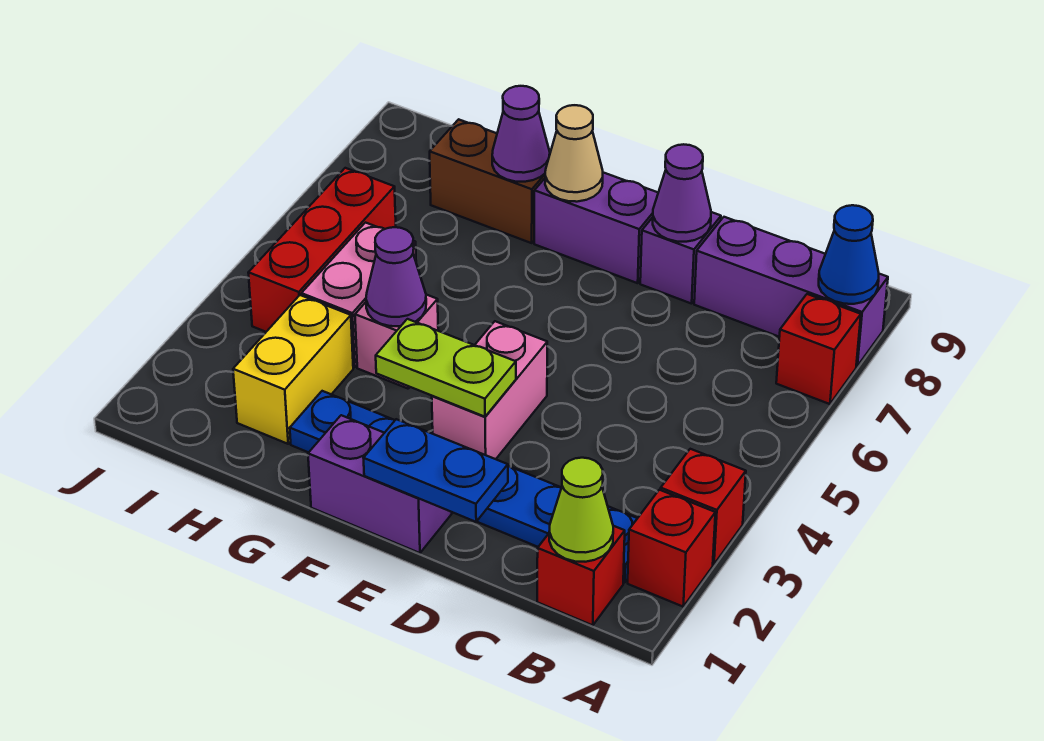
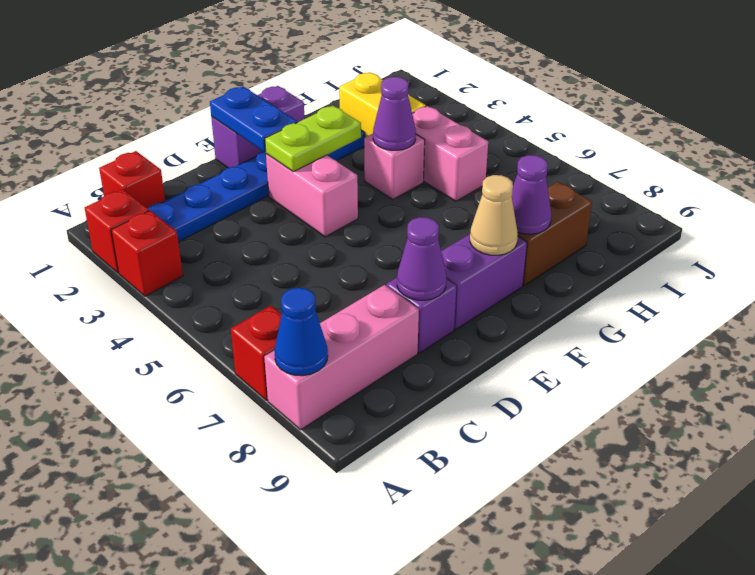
purple brick A8:C8 level 1 -> pink brick A8:C8 level 1
lime cone B1 level 2 -> none
blue plate D1:E1 level 2 -> blue plate E1:E2 level 2
red brick I4:I6 level 1 -> none

